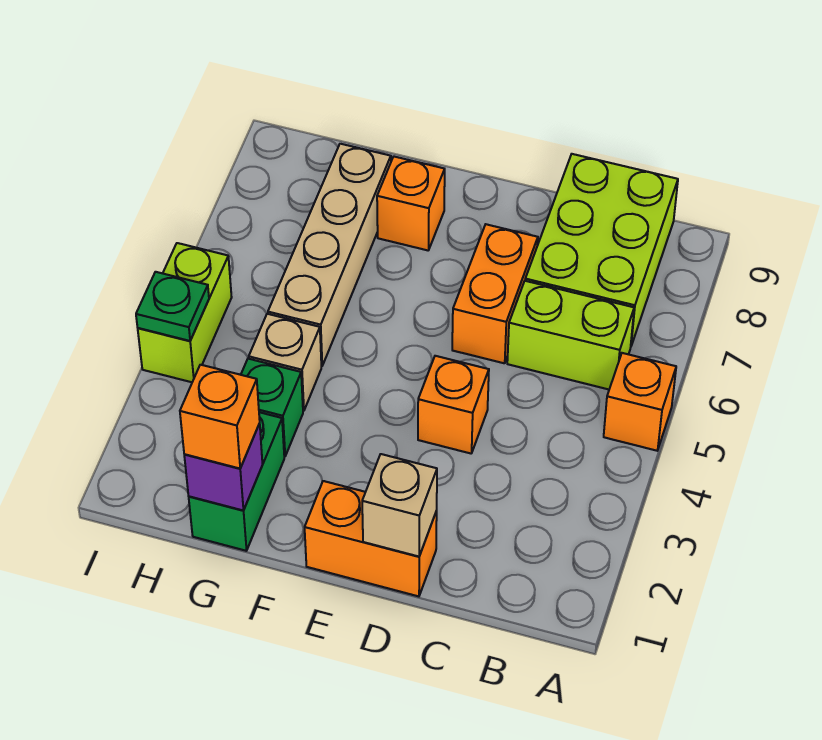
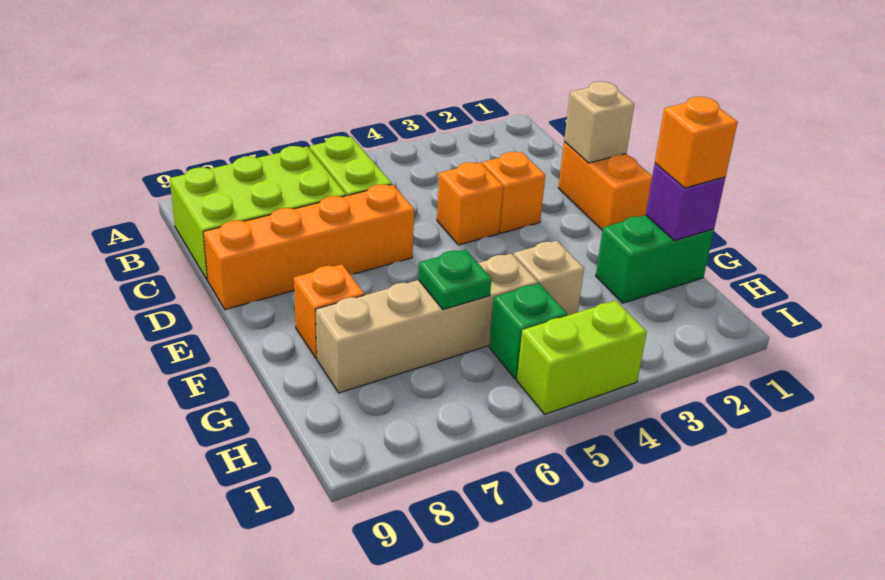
orange brick A5 level 1 -> orange brick D3 level 1
orange brick D6:D7 level 1 -> orange brick D6:D9 level 1
green brick G3 level 1 -> green brick H5 level 1
green plate I4 level 2 -> green plate G6 level 2

